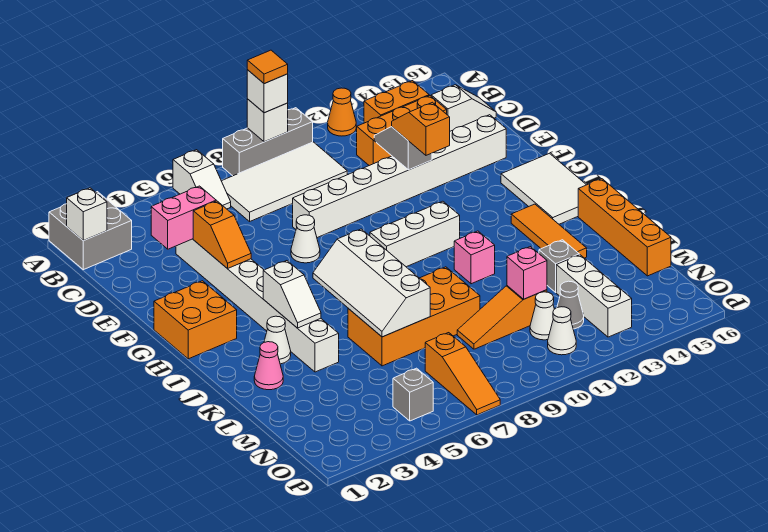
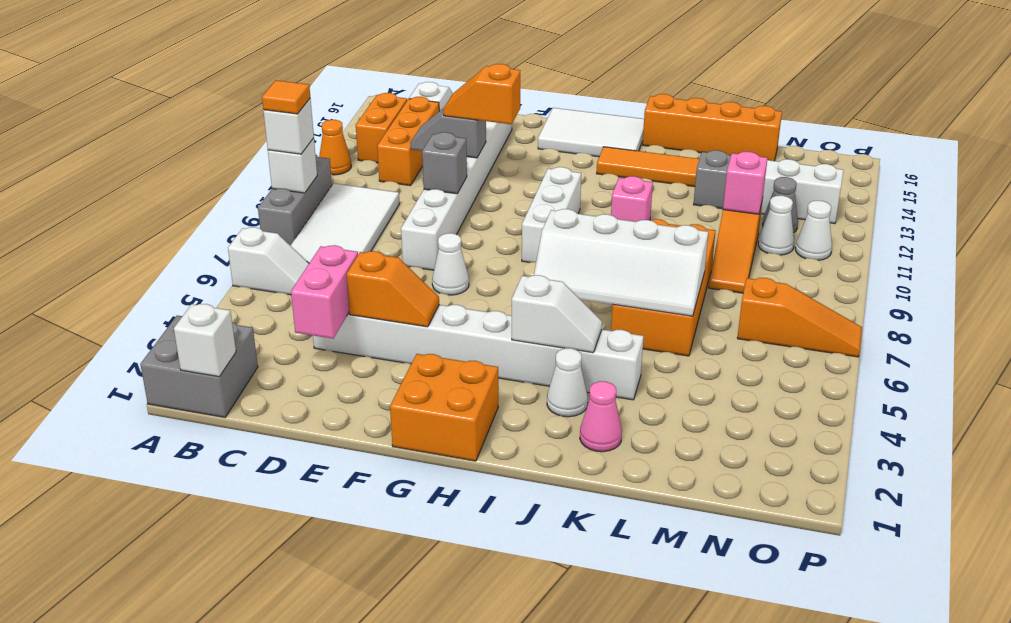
grey brick O5 level 1 -> grey brick E10 level 2

